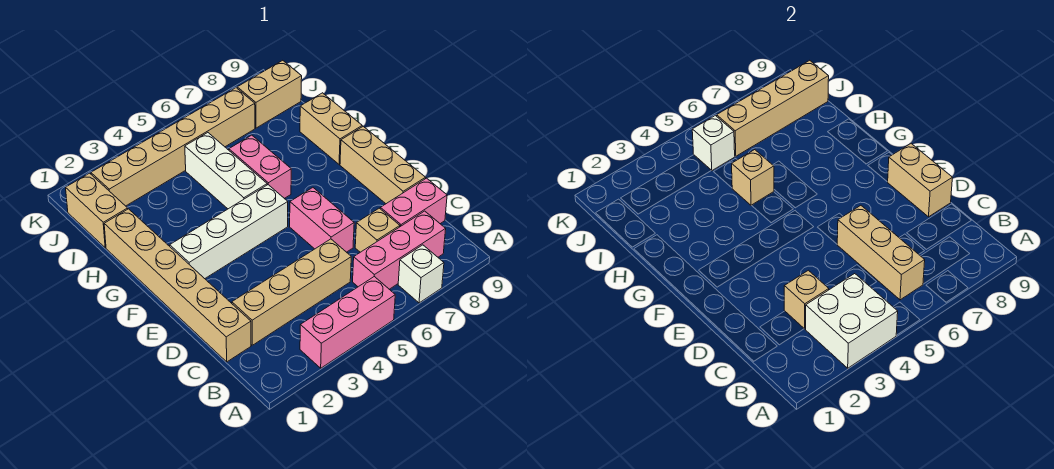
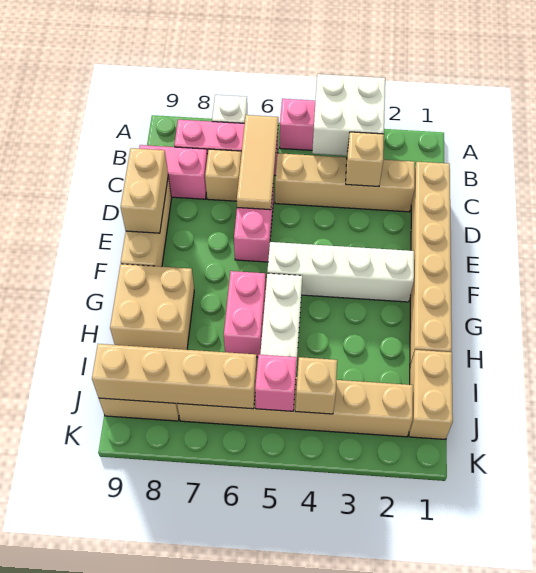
tan brick B6:D6 level 2 -> tan tile B6:D6 level 2
tan brick G9:H9 level 1 -> tan brick G8:H9 level 1
tan brick H5 level 2 -> tan brick J4 level 2
white brick J5 level 2 -> pink brick J5 level 2

